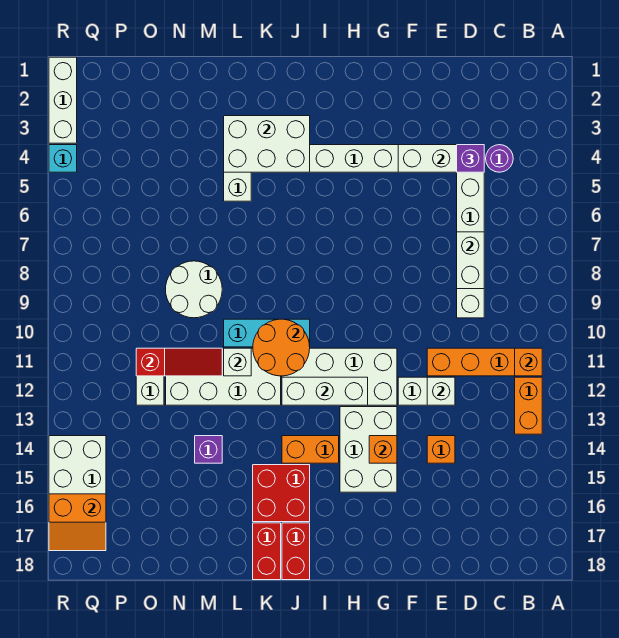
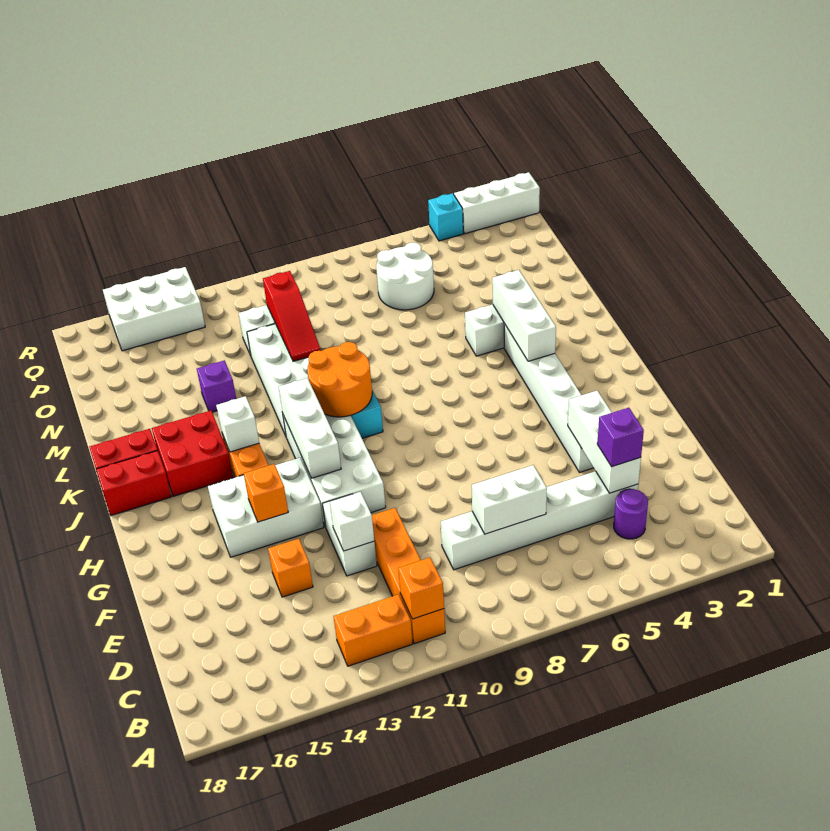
white brick J3:L4 level 2 -> white brick J4:L4 level 2
white brick L11 level 2 -> white brick J14 level 2
white round brick M8:N9 level 1 -> white round brick O6:P7 level 1
orange slope Q16:R17 level 2 top 16 -> none

